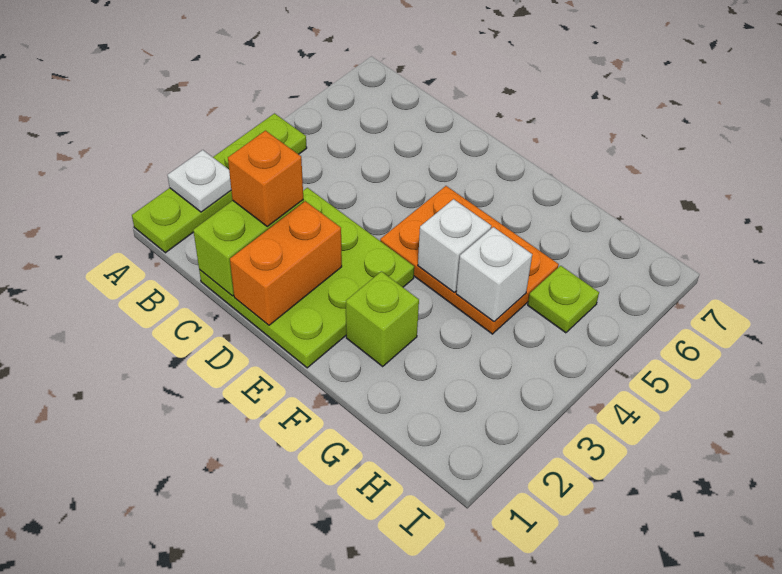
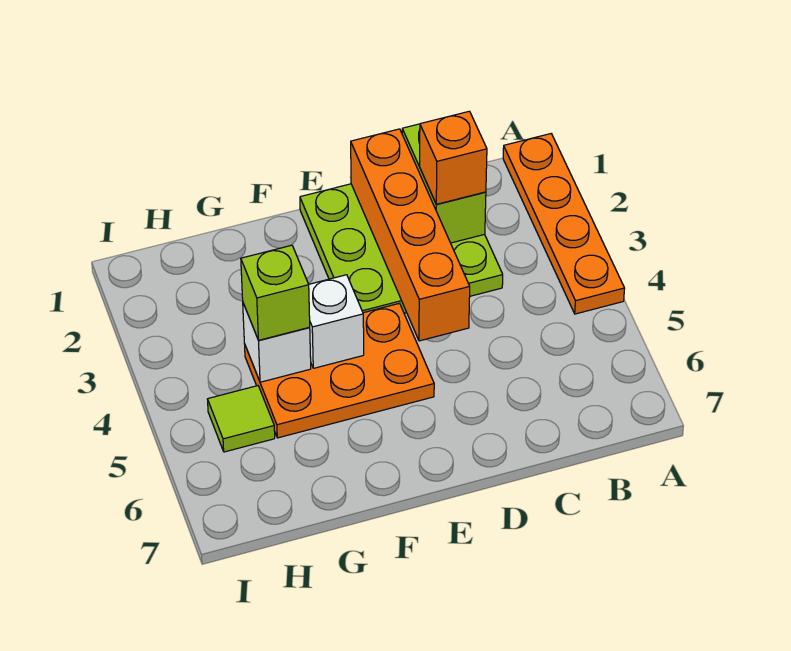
lime plate A1:A4 level 1 -> orange plate A1:A4 level 1
white plate A2 level 2 -> none
orange brick D1:D2 level 2 -> orange brick D1:D4 level 2
lime brick F2 level 1 -> lime brick G4 level 3
lime plate H5 level 1 -> lime tile H5 level 1

